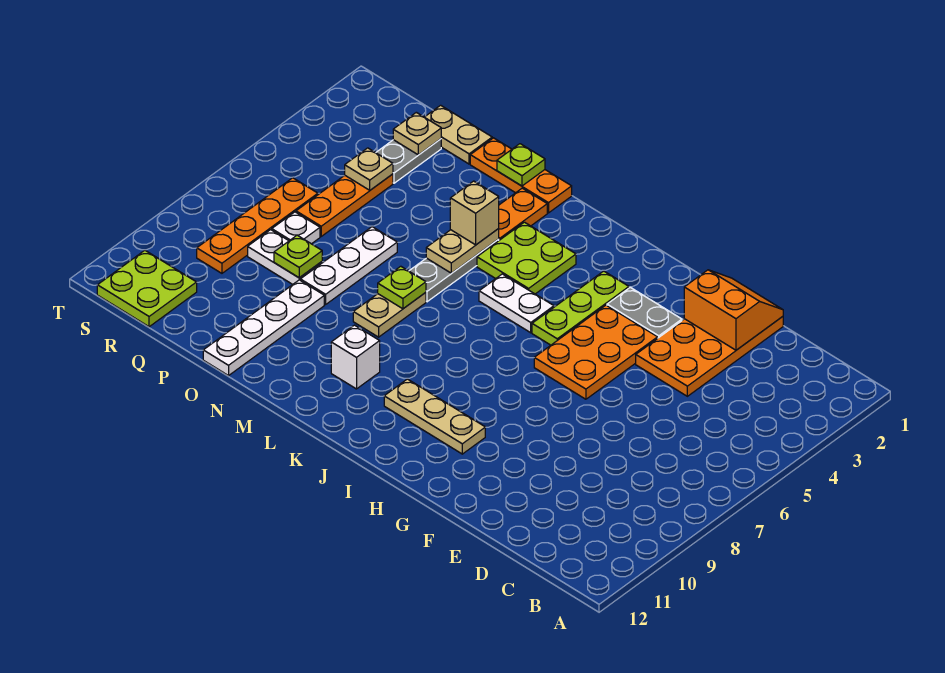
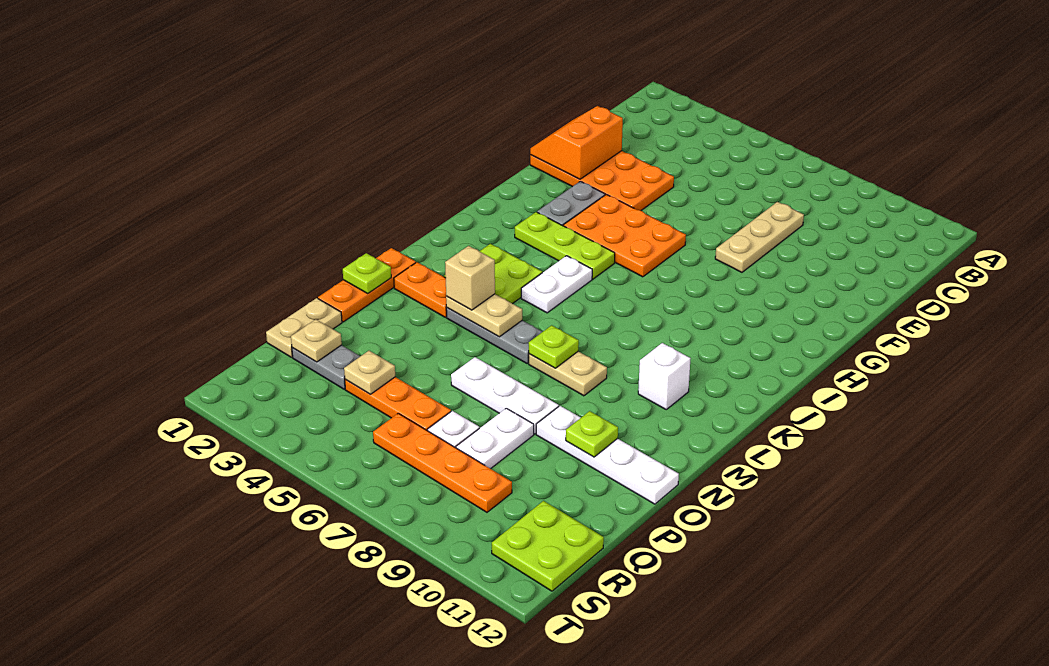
tan plate H10:J10 level 1 -> tan plate D8:F8 level 1
lime plate P8 level 2 -> lime plate O10 level 2

